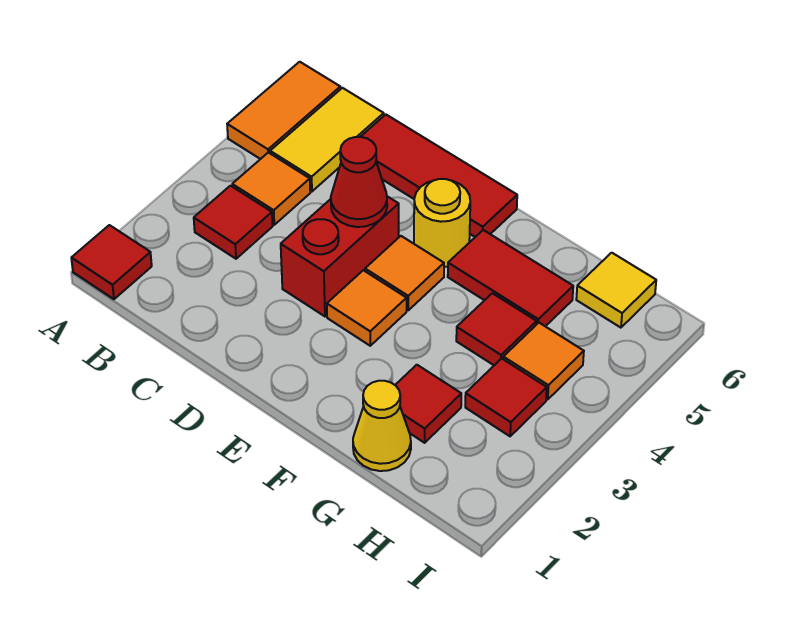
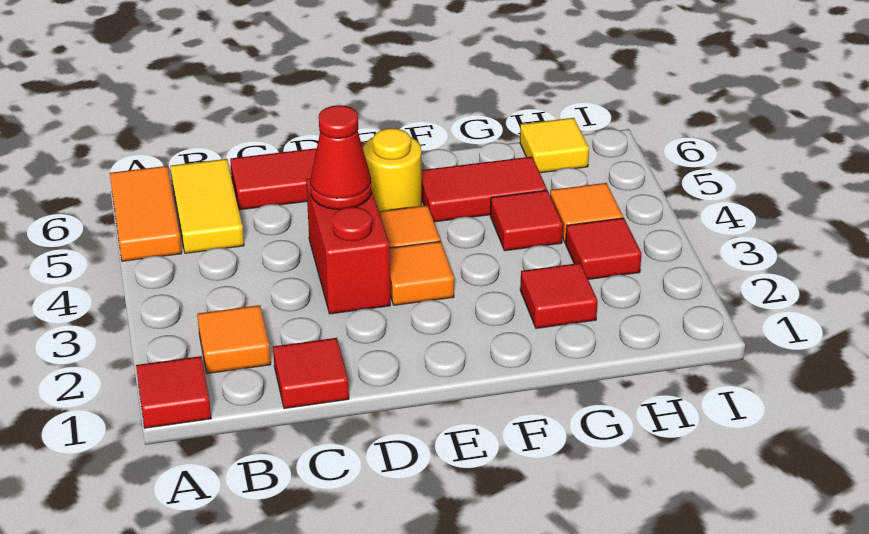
red tile B3 level 1 -> red tile C1 level 1
orange tile B4 level 1 -> orange tile B2 level 1
yellow cone G1 level 1 -> none

